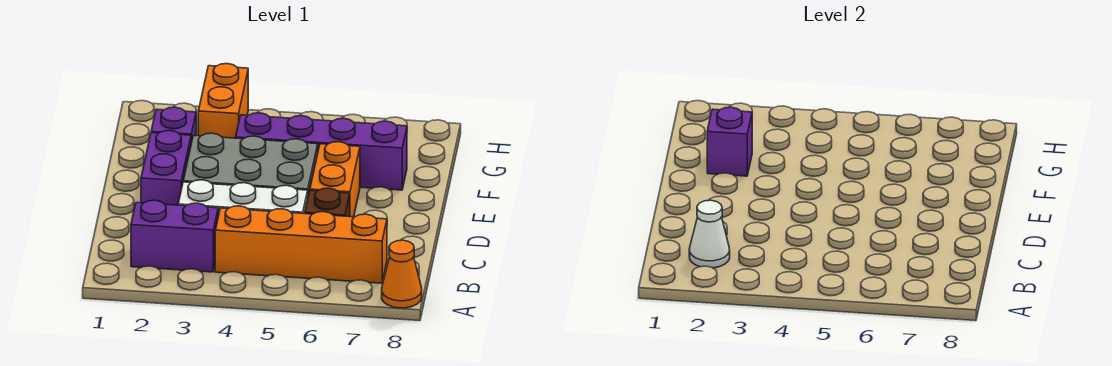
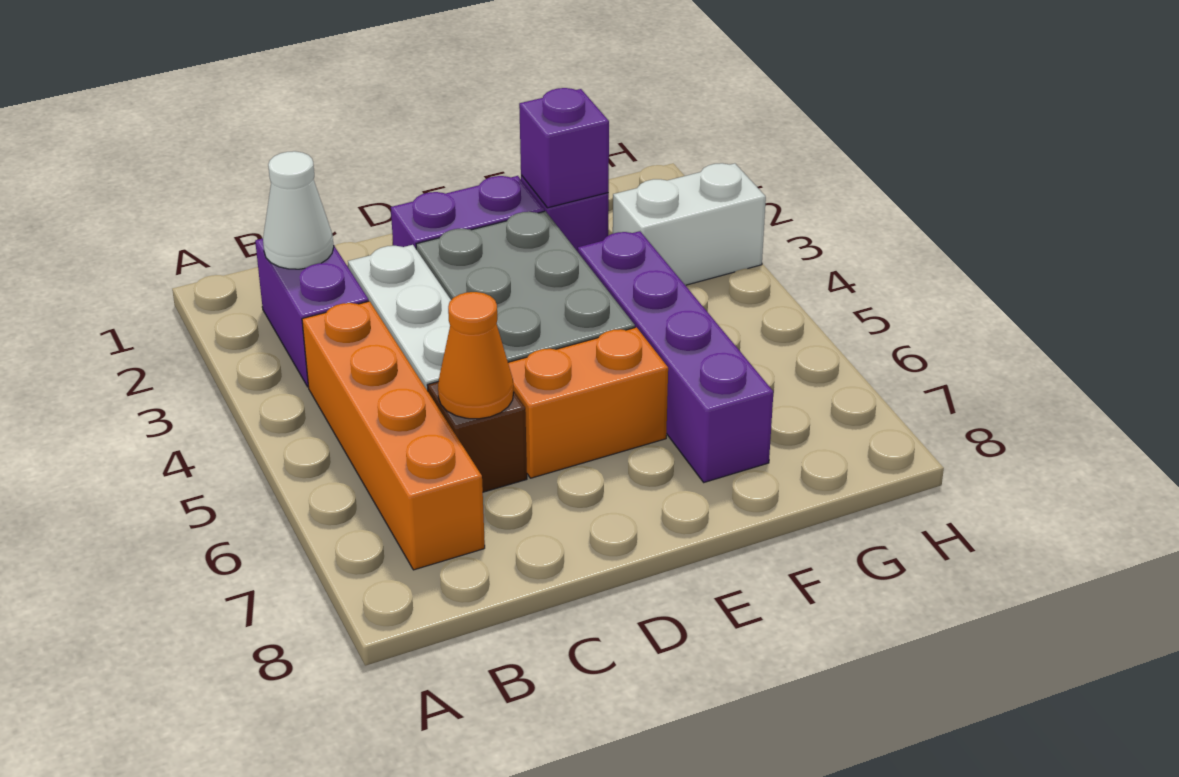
orange cone A8 level 1 -> orange cone C6 level 2
orange brick G3:H3 level 1 -> white brick G3:H3 level 1

